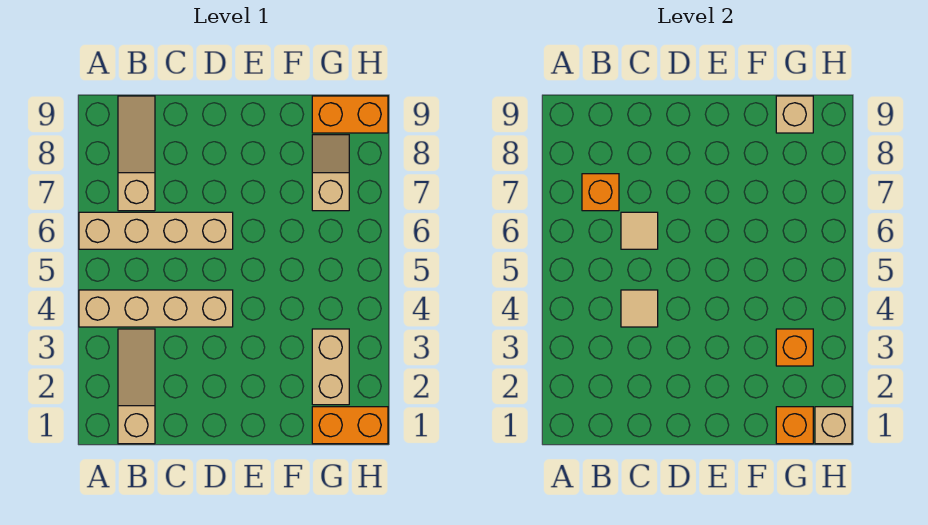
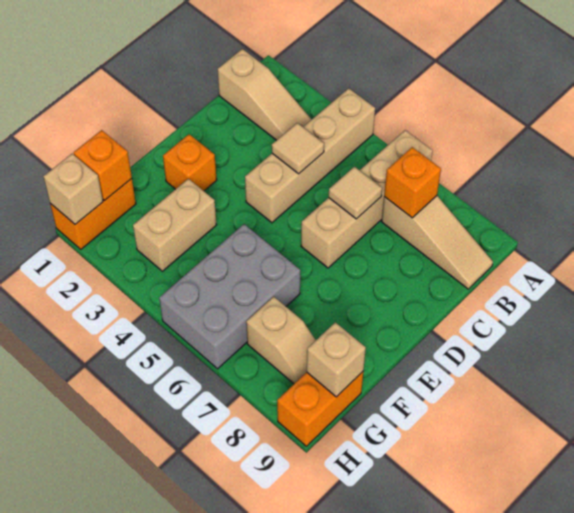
none -> grey brick F5:H6 level 1
tan brick G2:G3 level 1 -> tan brick F3:G3 level 1
orange brick G3 level 2 -> orange brick E2 level 1

